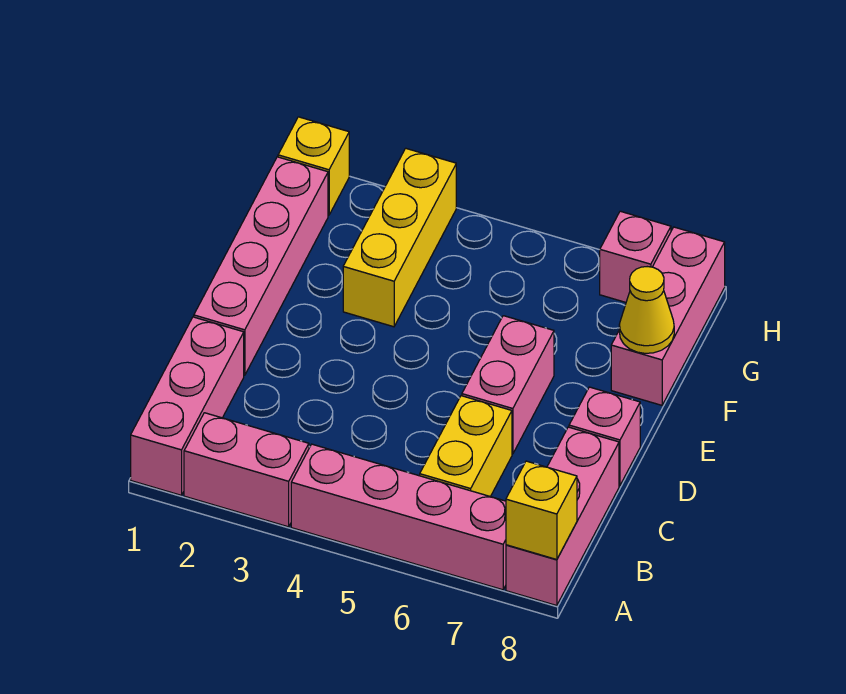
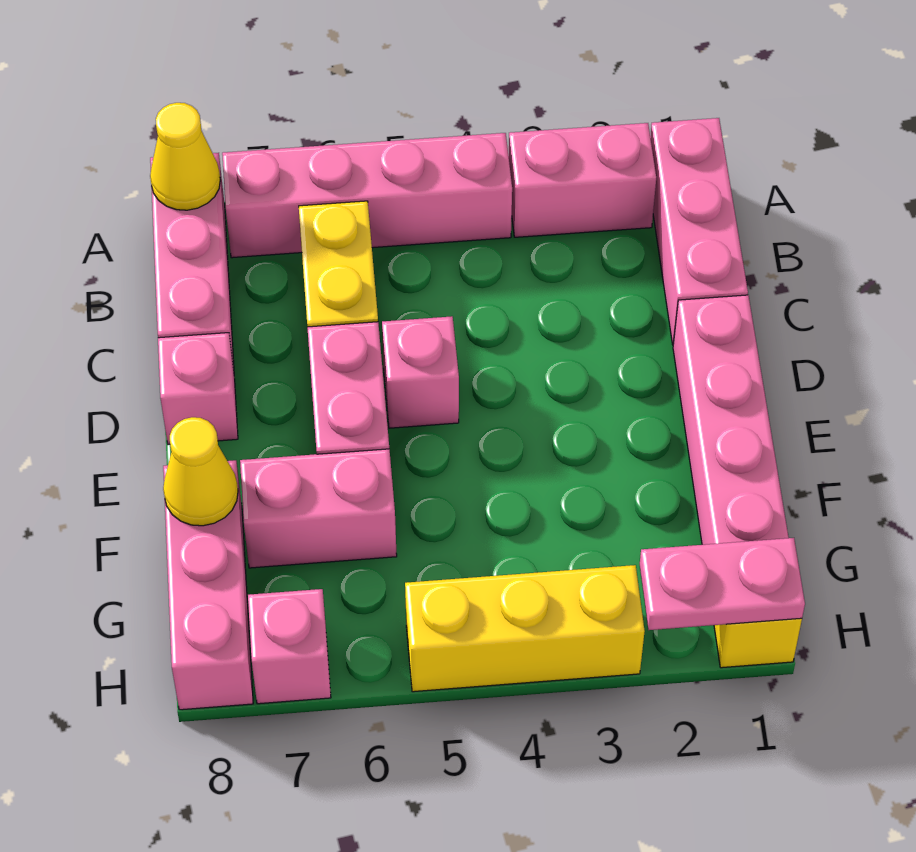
yellow brick A8 level 2 -> yellow cone A8 level 2
none -> pink brick D5 level 1
yellow brick F3:H3 level 1 -> yellow brick H3:H5 level 1
none -> pink brick F6:F7 level 1
none -> pink plate H1:H2 level 2

